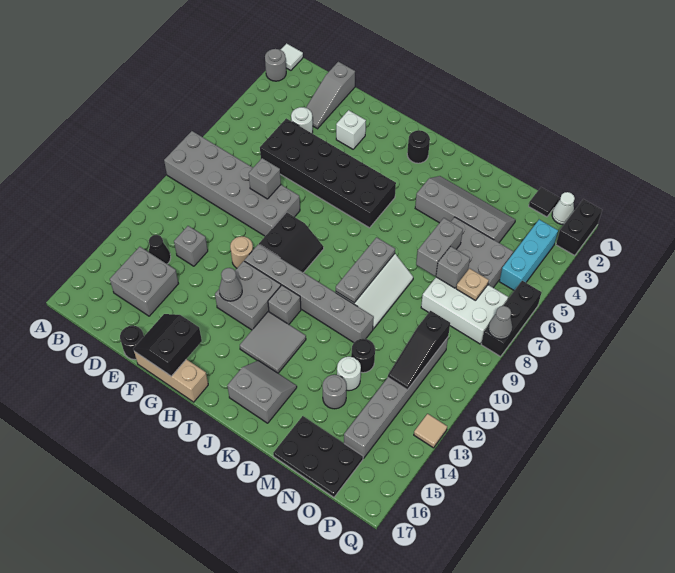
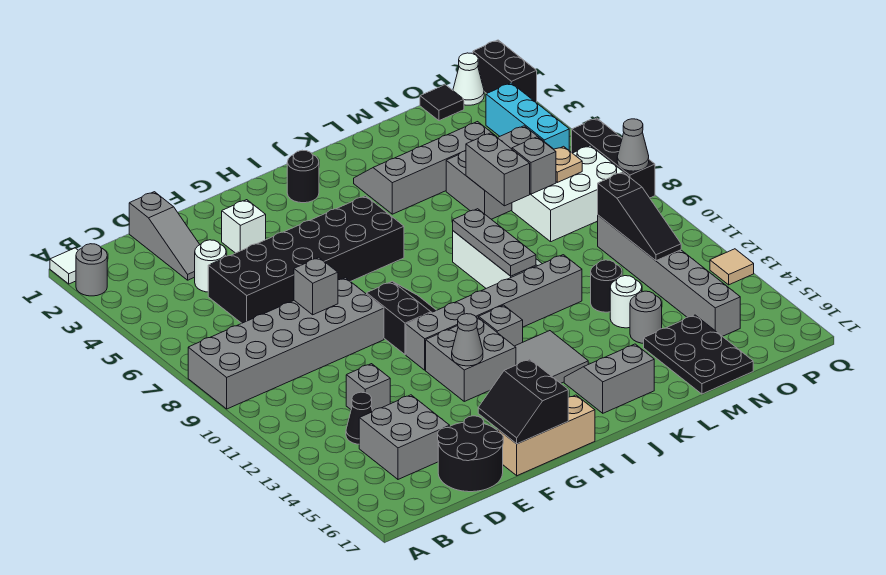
black round brick E17 level 1 -> black round brick D16:E17 level 1
tan round brick F11 level 1 -> none
black plate M16:O17 level 1 -> black plate M15:N17 level 1

